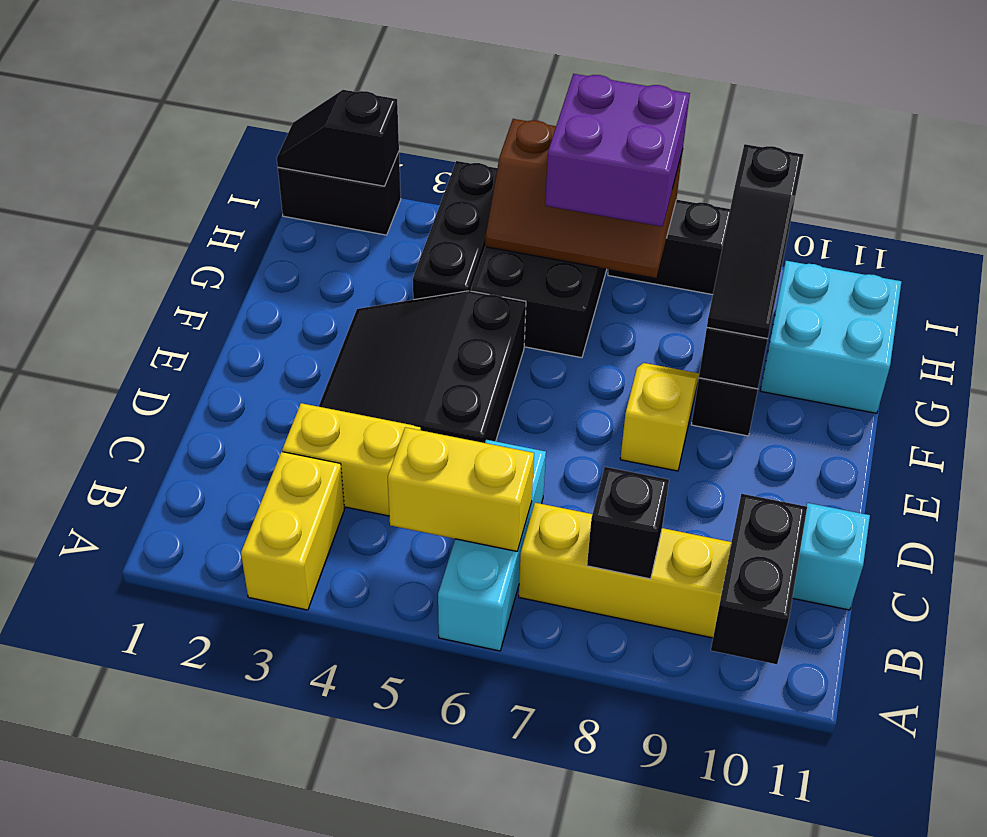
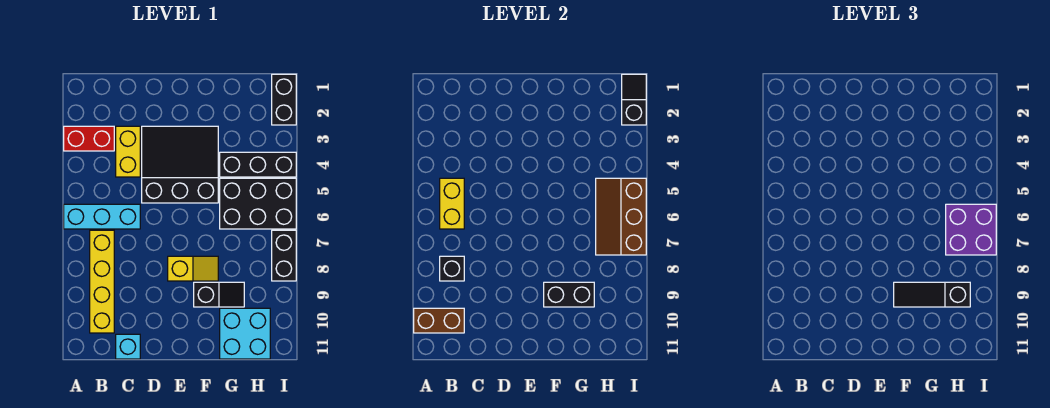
yellow brick A3:B3 level 1 -> red brick A3:B3 level 1
black brick A10:B10 level 2 -> brown brick A10:B10 level 2

